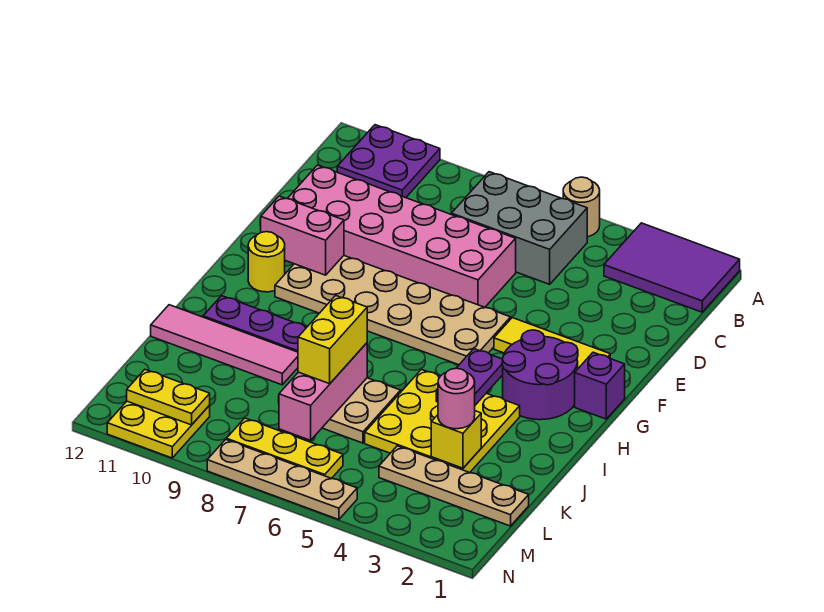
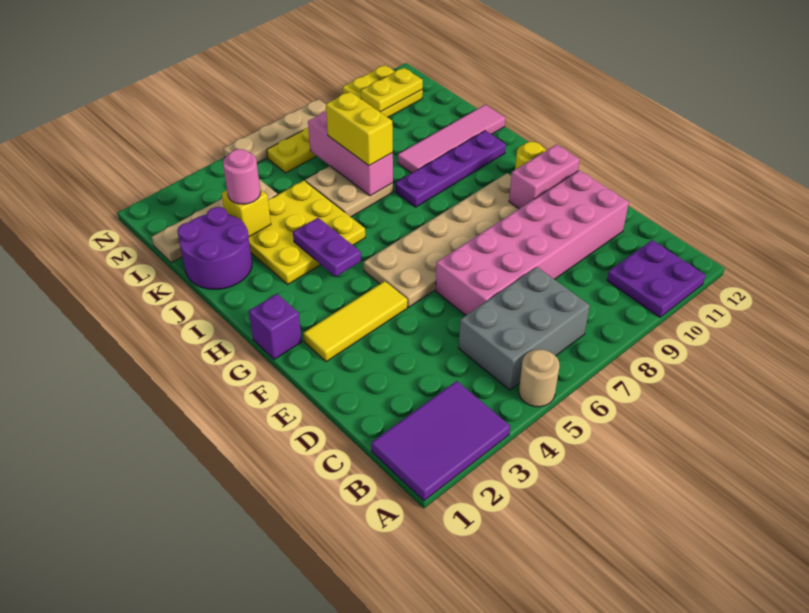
purple round brick G2:H3 level 1 -> purple round brick J1:K2 level 1

